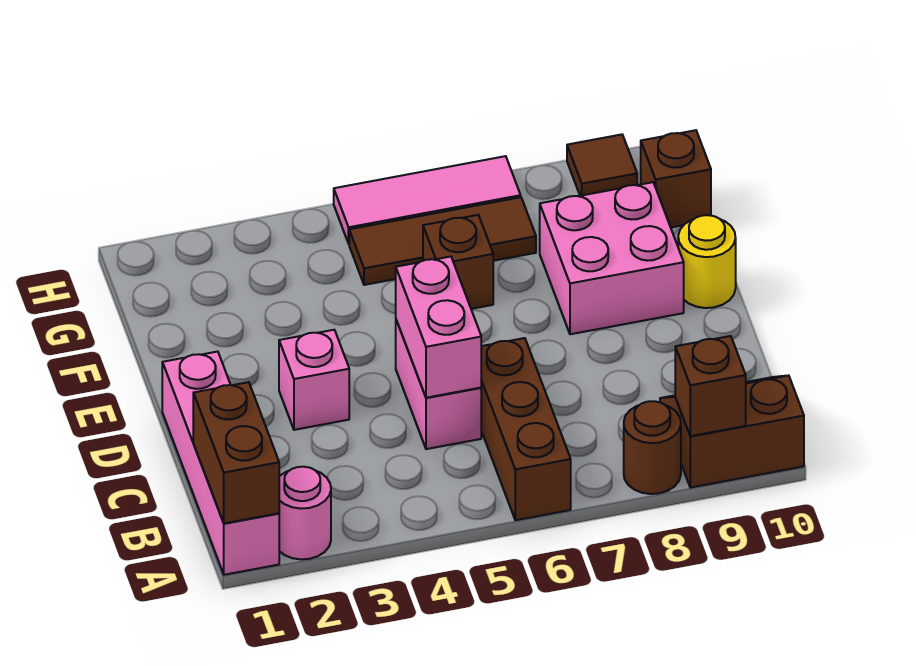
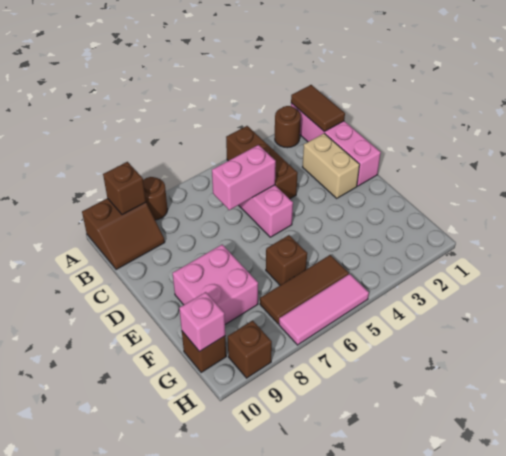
brown brick A1:B1 level 2 -> brown tile A1:B1 level 2
pink round brick A2 level 1 -> brown round brick A2 level 1
brown brick A6:C6 level 1 -> brown brick A4:C4 level 1
none -> tan brick C2:D2 level 1
pink brick C5:D5 level 2 -> pink brick C5:C6 level 2
pink brick D3 level 1 -> pink brick G10 level 2
yellow round brick E10 level 1 -> none
brown tile H9 level 1 -> brown brick H9 level 1

